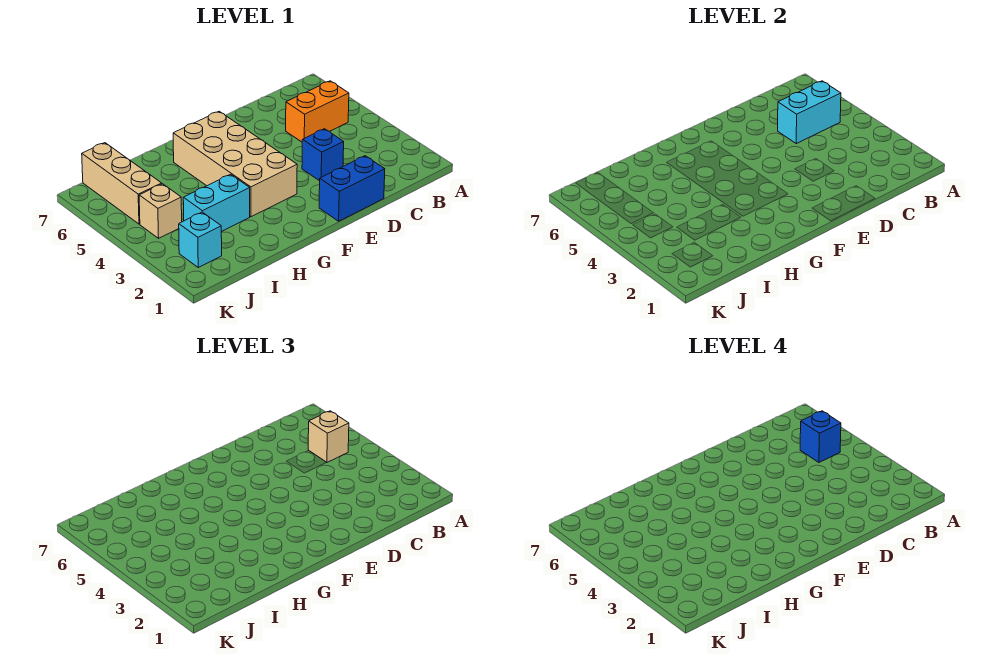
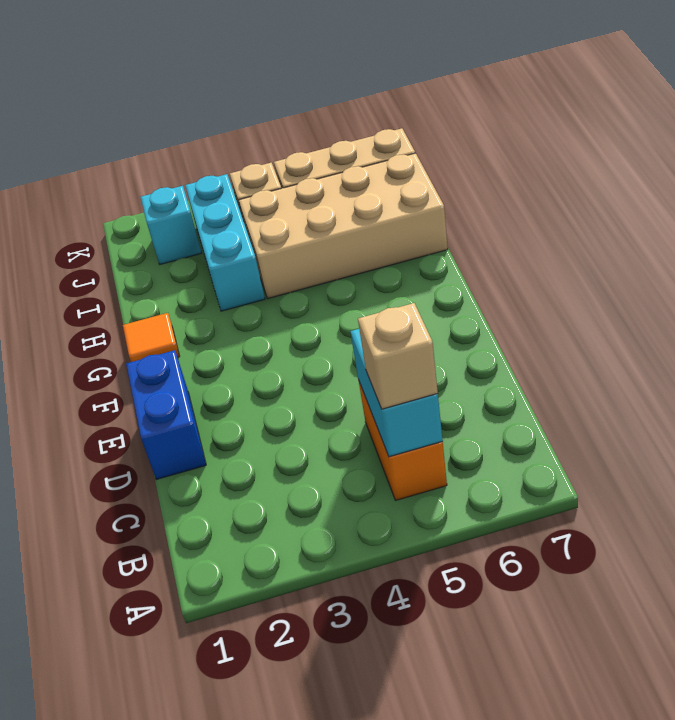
blue brick B5 level 4 -> none
blue brick D3 level 1 -> none
tan brick F3:G6 level 1 -> tan brick H4:I7 level 1
none -> orange tile G1 level 1
cyan brick H3:I3 level 1 -> cyan brick H3:J3 level 1

